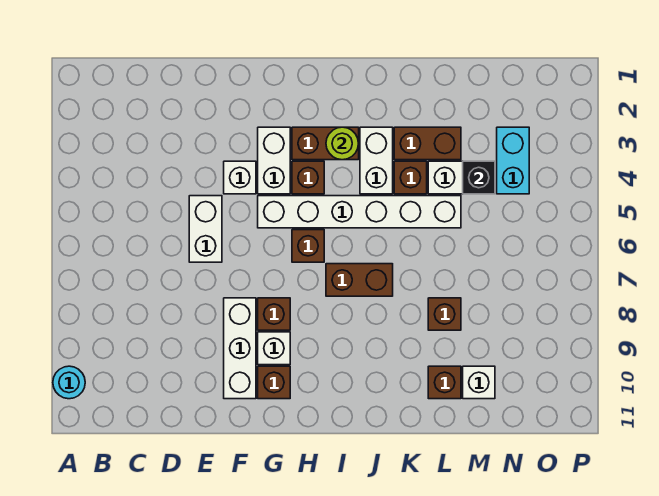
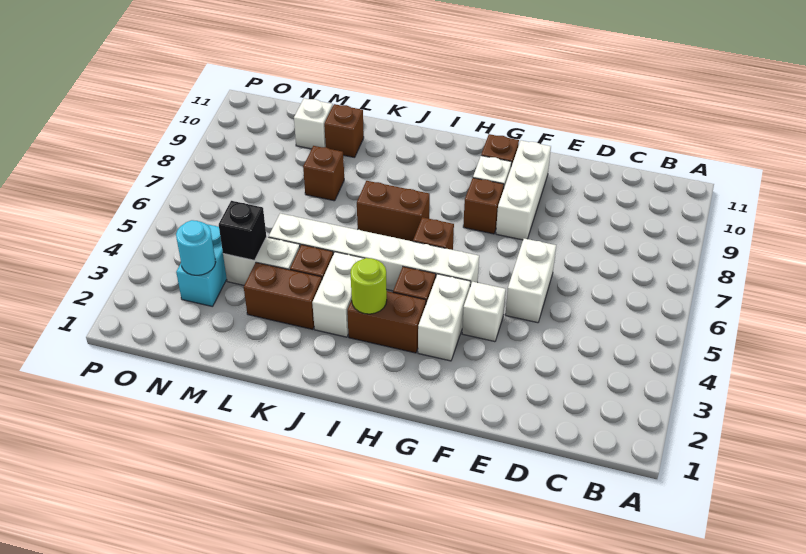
cyan round brick A10 level 1 -> cyan round brick N3 level 2

